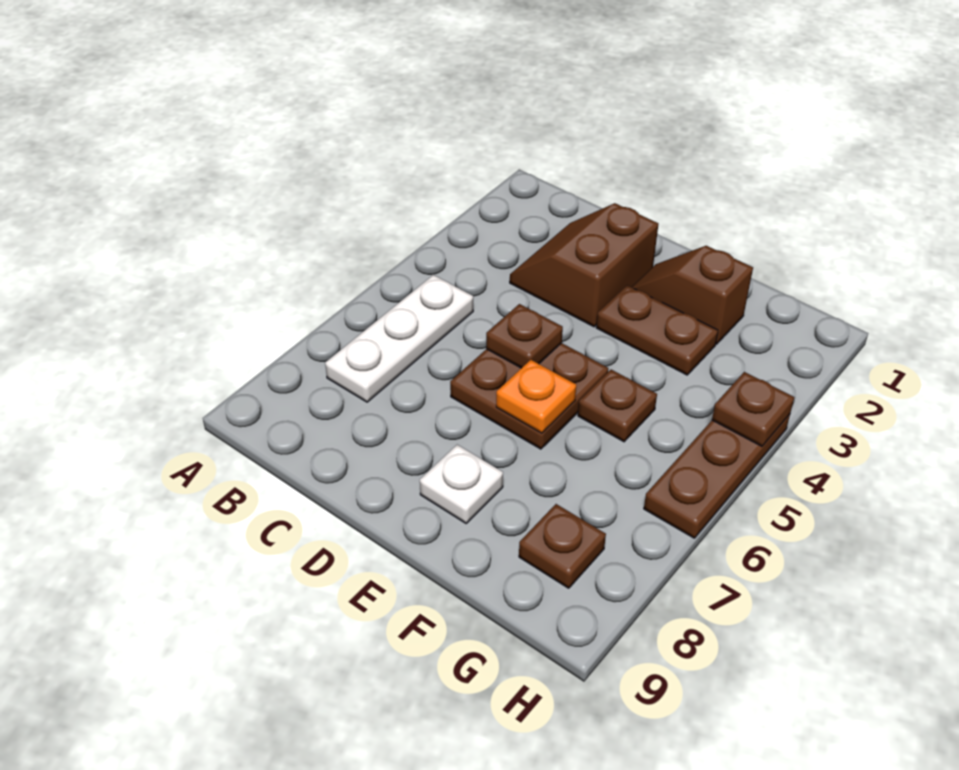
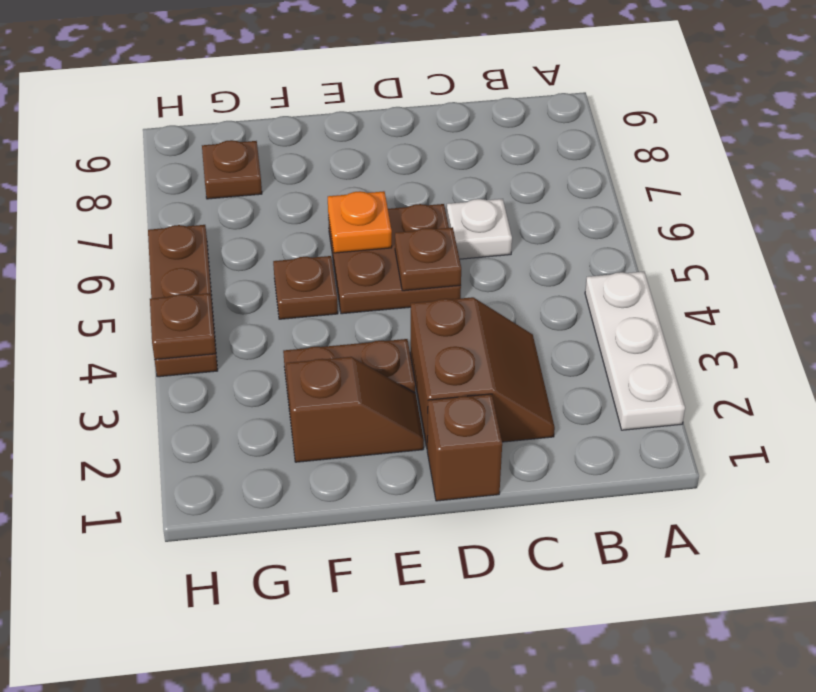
white plate B5:B7 level 1 -> white plate A2:A4 level 1
none -> brown brick D1 level 1
white plate E8 level 1 -> white plate C6 level 1

